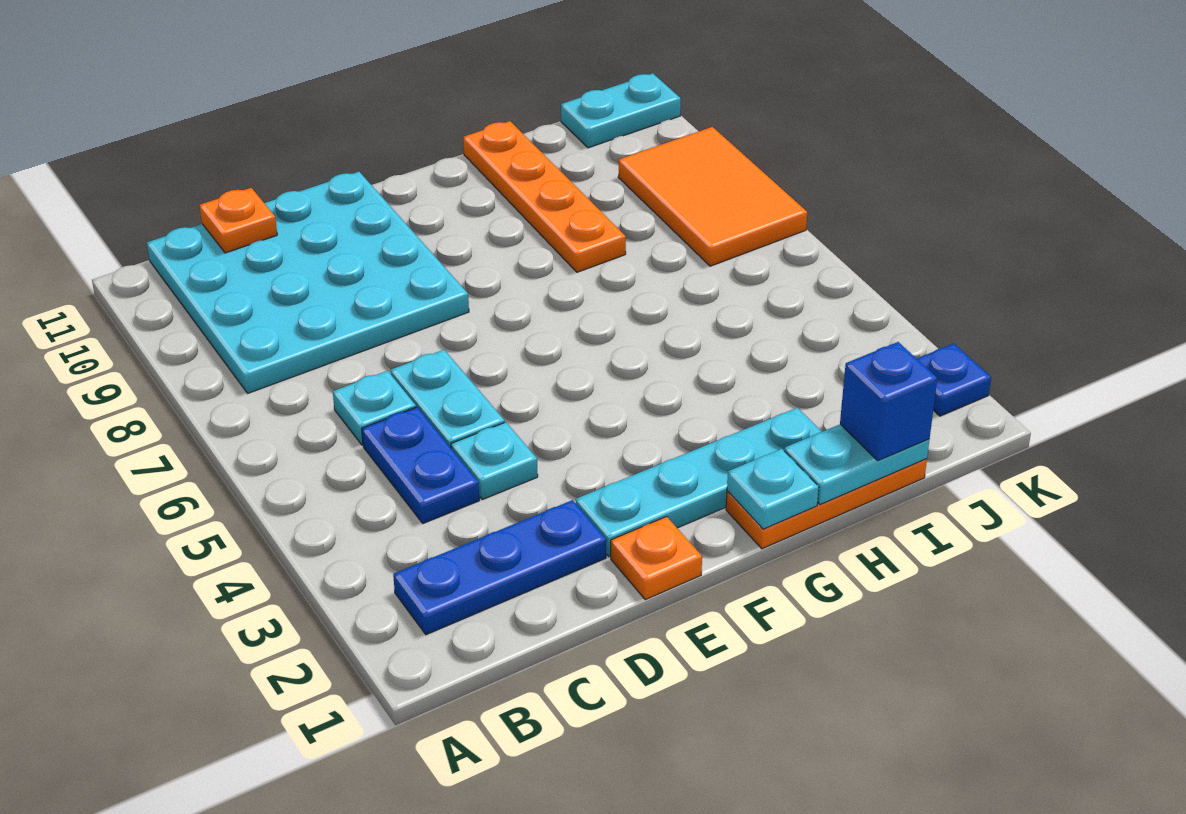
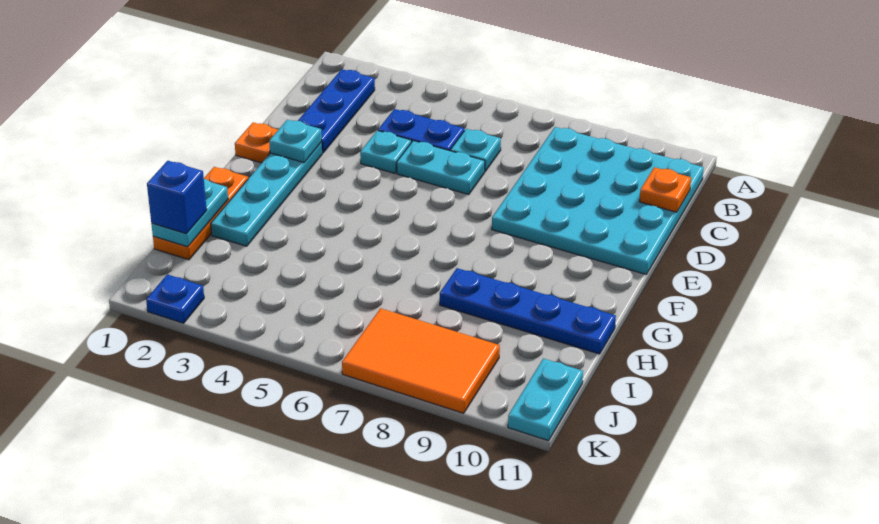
cyan plate G1 level 2 -> cyan plate E2 level 2
orange plate H8:H11 level 1 -> blue plate H8:H11 level 1

